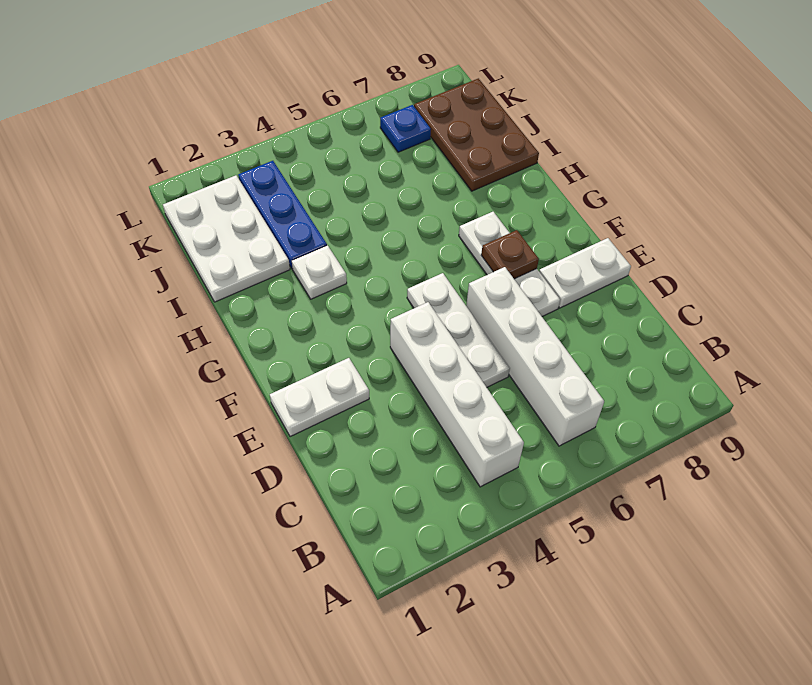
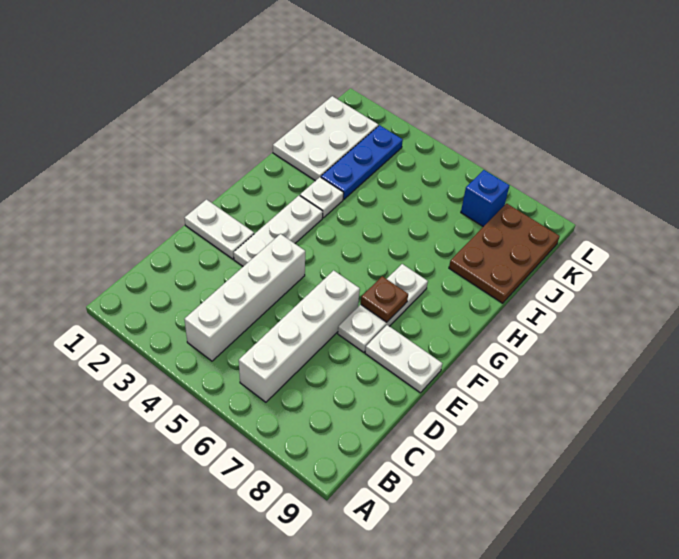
white plate D5:F5 level 1 -> white plate E3:G3 level 1
blue plate K7 level 1 -> blue brick K7 level 1

